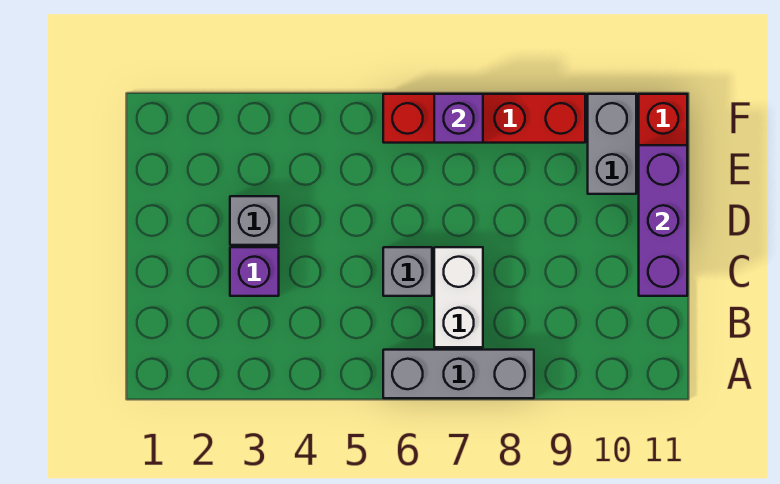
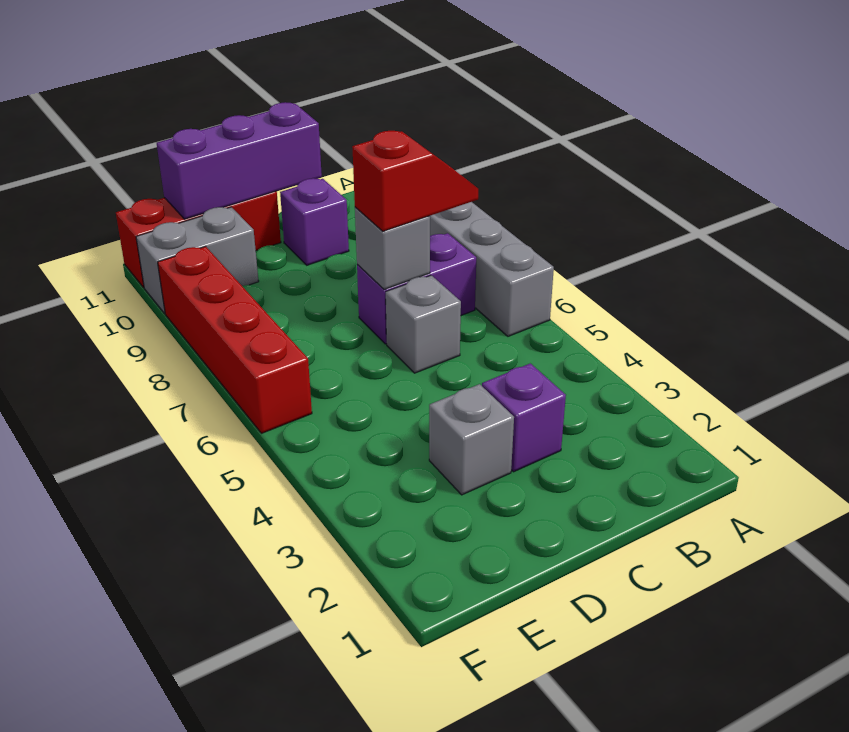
white brick B7:C7 level 1 -> purple brick B7:C7 level 1
none -> red slope B7:C7 level 3 top C
none -> grey brick C7 level 2
purple brick F7 level 2 -> purple brick C10 level 1

